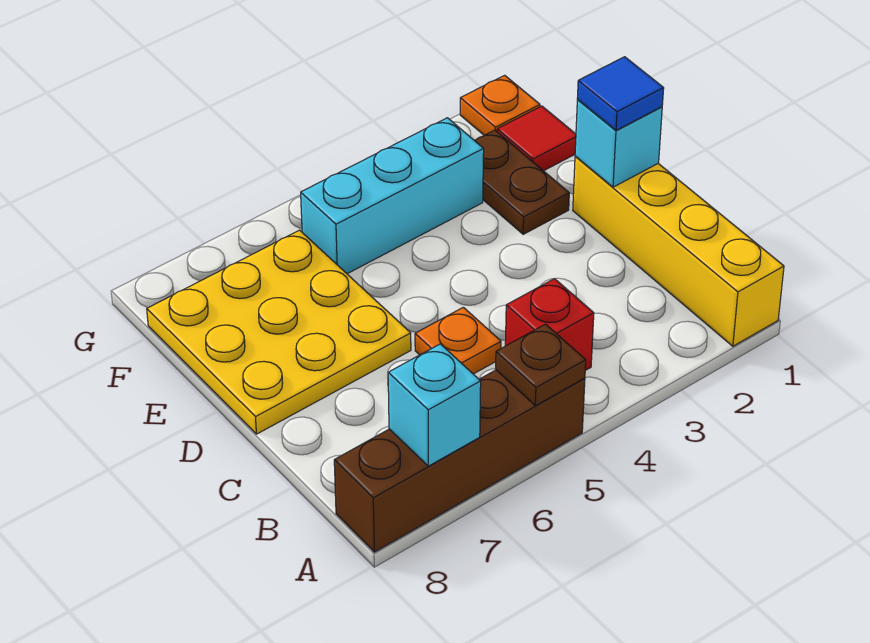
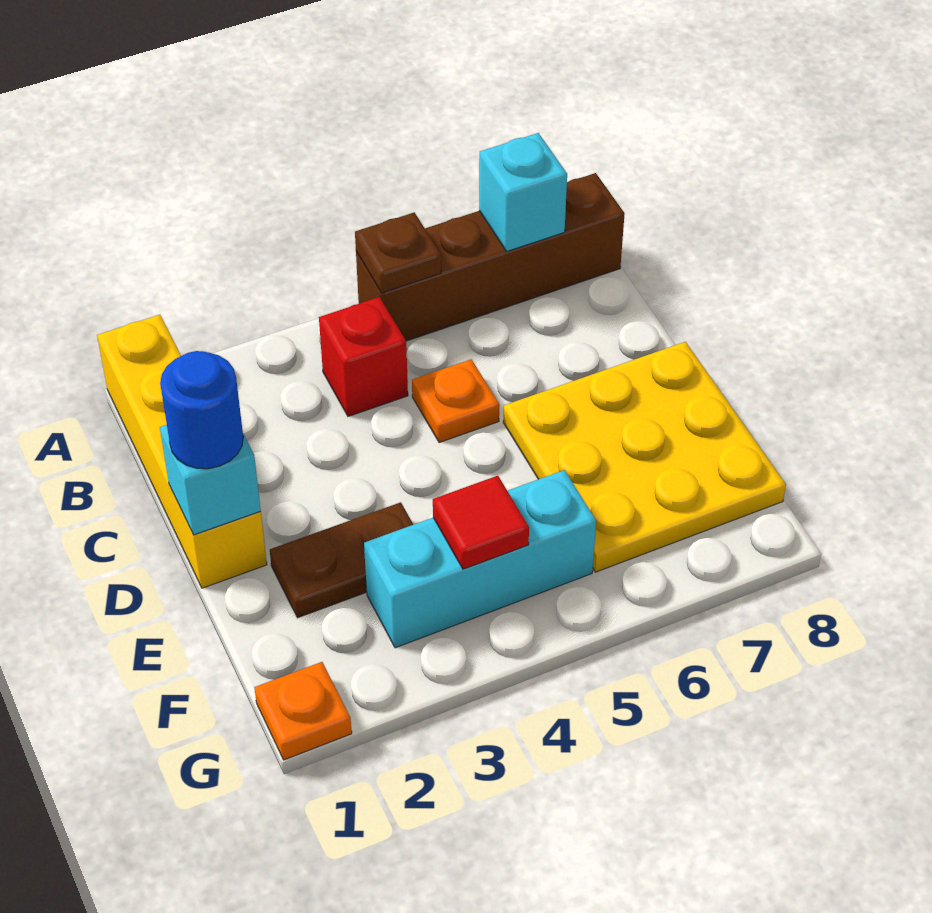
blue tile D1 level 3 -> blue round brick D1 level 3
brown plate E2:F2 level 1 -> brown plate E2:E3 level 1
red tile F1 level 1 -> red tile F4 level 2

